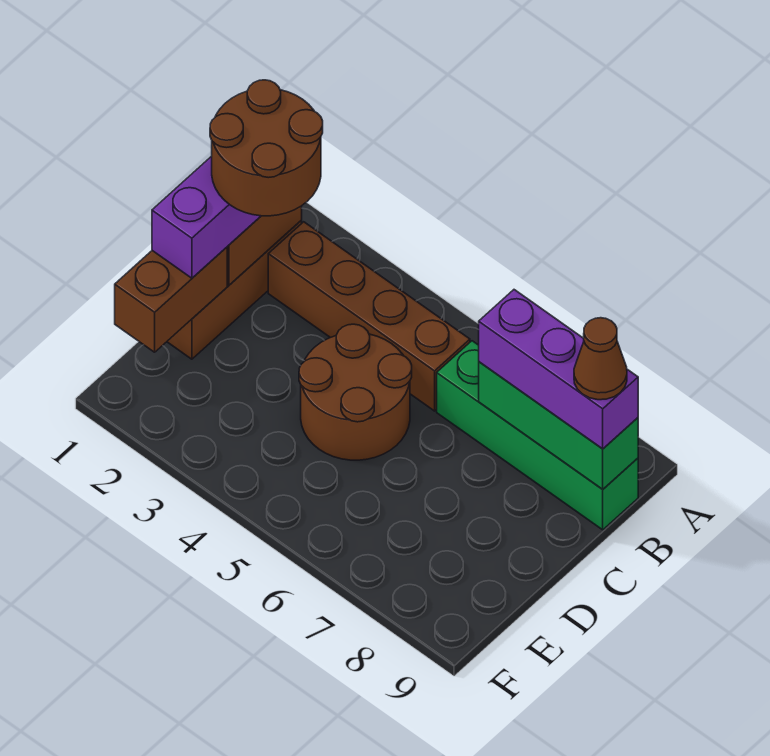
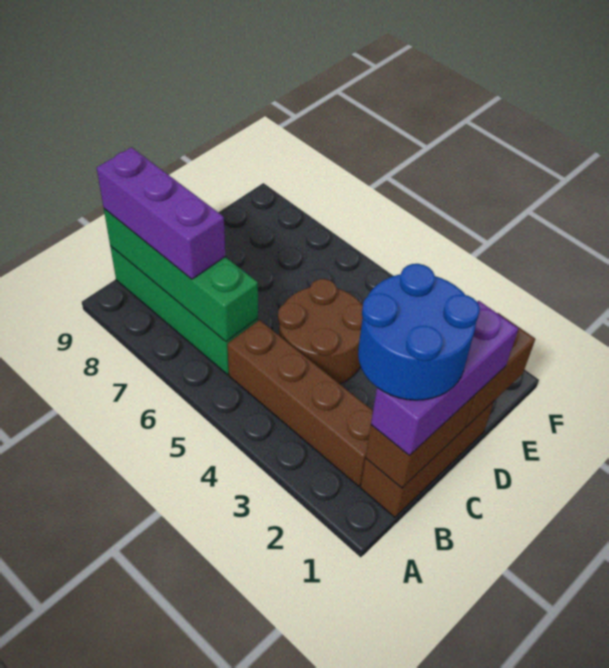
brown round brick B1:C2 level 4 -> blue round brick B1:C2 level 4
green brick B7:B9 level 2 -> green brick B6:B9 level 2
brown cone B9 level 4 -> none

